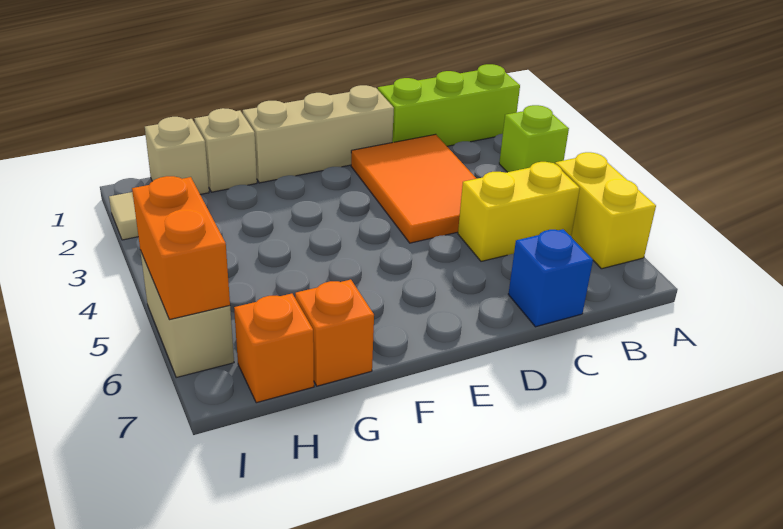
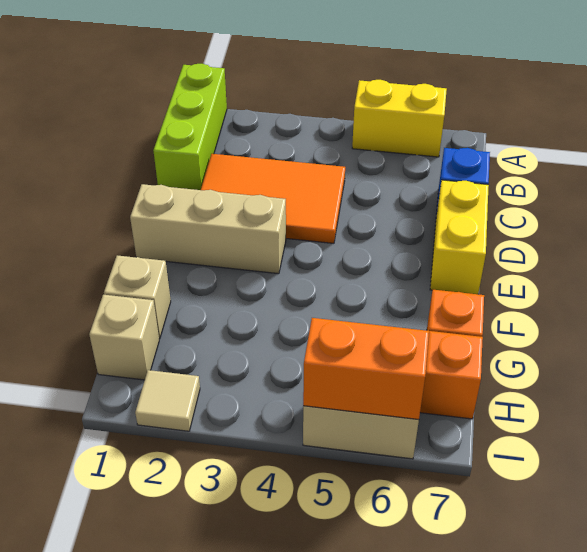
lime brick A3 level 1 -> none
yellow brick B5:C5 level 1 -> yellow brick D7:E7 level 1
tan brick D1:F1 level 1 -> tan brick E1:E3 level 1

